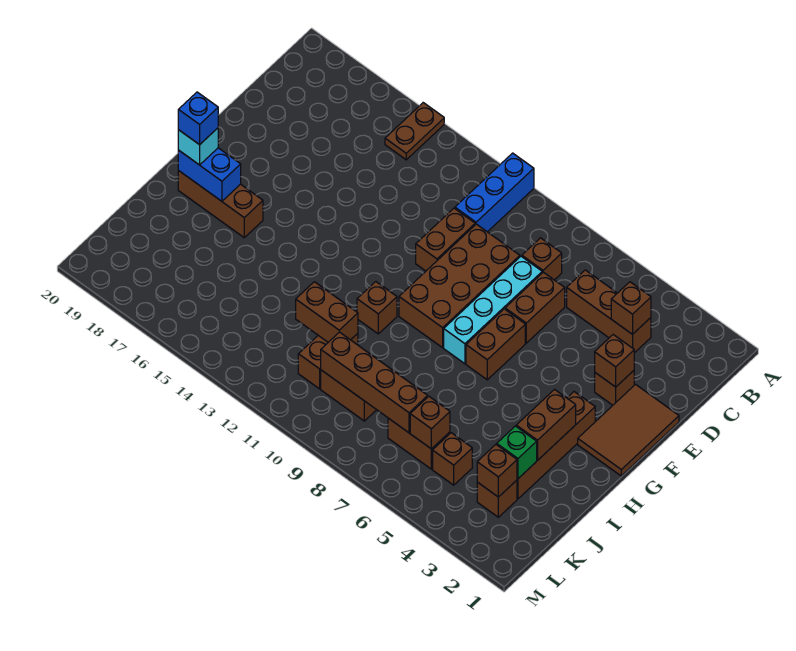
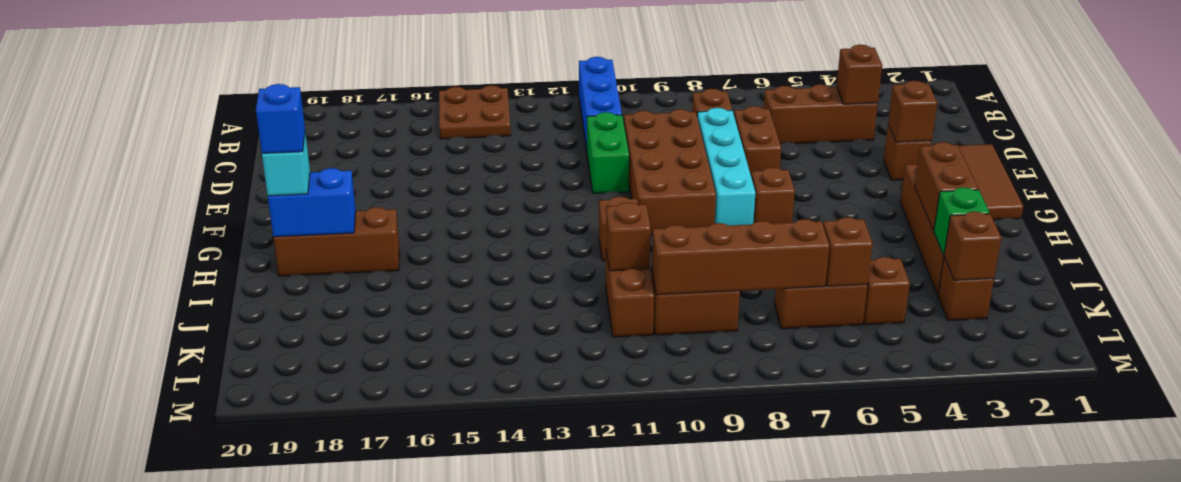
brown plate A15:B15 level 1 -> brown plate A14:B15 level 1
brown brick D11:E11 level 1 -> green brick D11:E11 level 1
brown brick F7:G7 level 1 -> brown brick G7 level 1
brown brick J11:J12 level 2 -> brown brick J11 level 2

